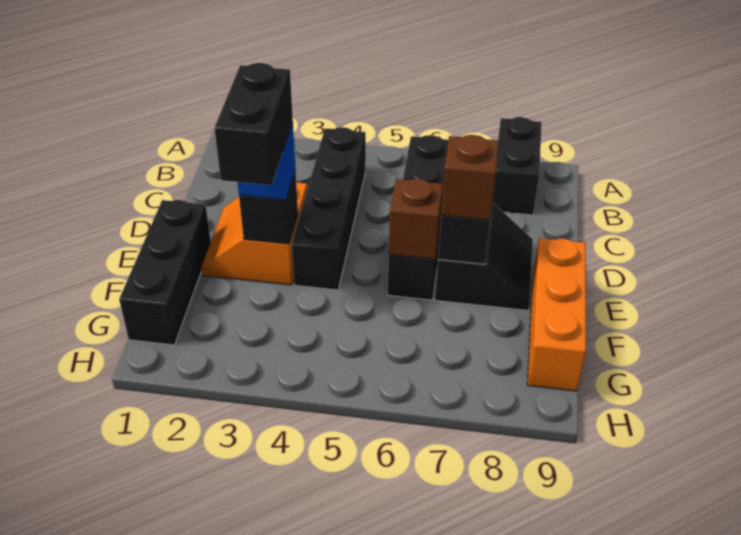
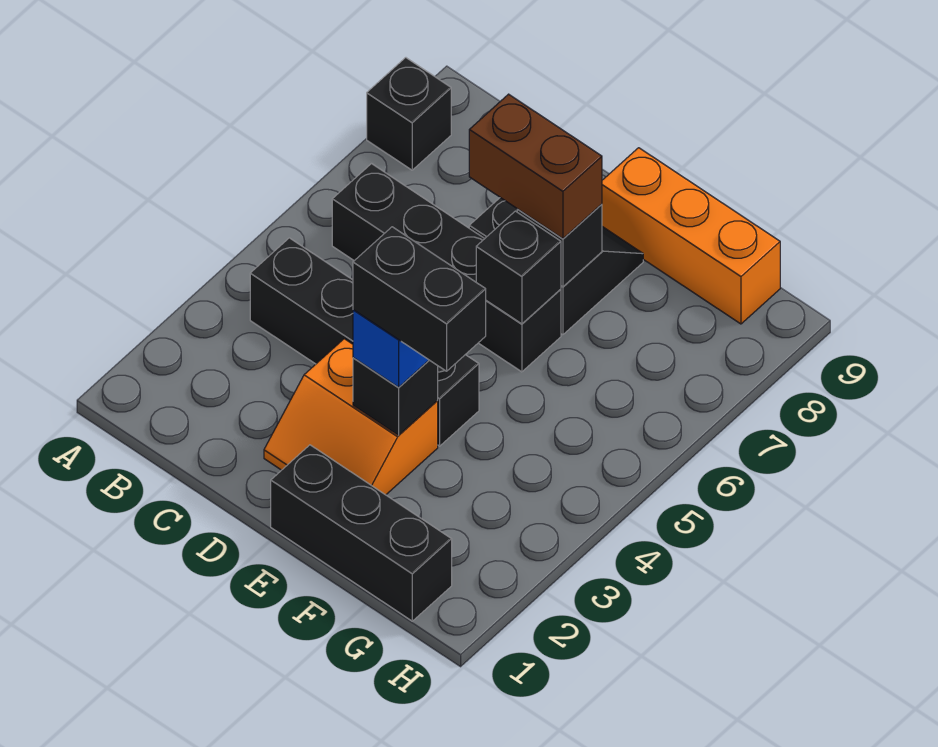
black brick A8:B8 level 1 -> black brick A8 level 1
brown brick E6 level 2 -> black brick E6 level 2
brown brick E7 level 3 -> brown brick D7:E7 level 3

